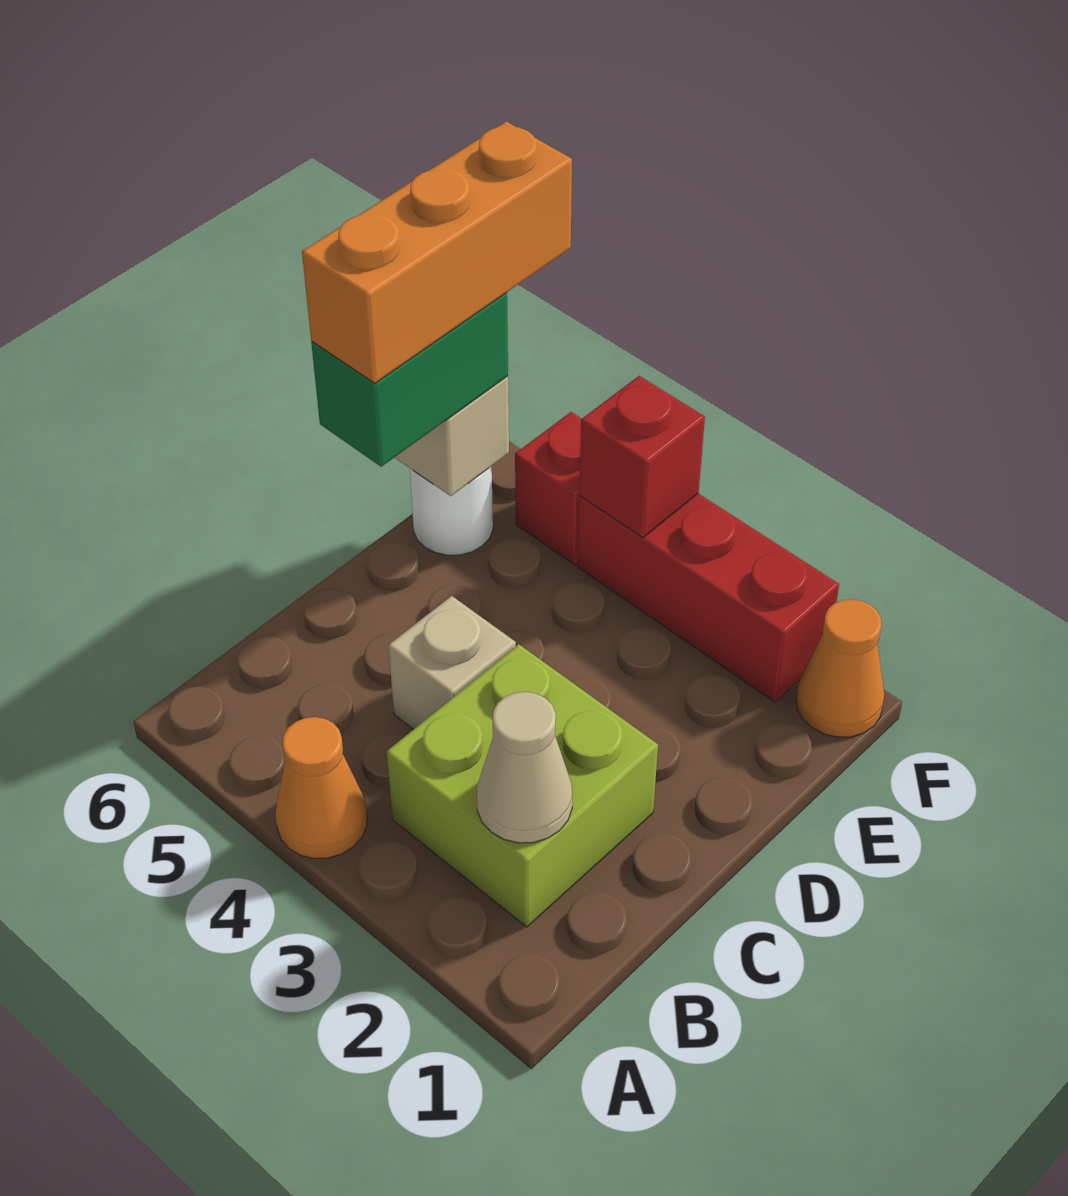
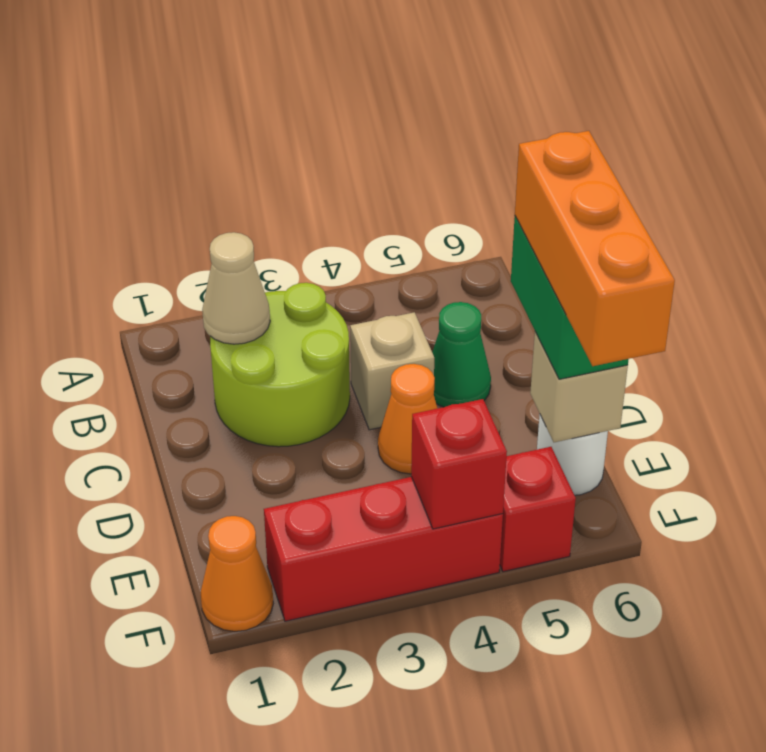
orange cone A4 level 1 -> orange cone D4 level 1
lime brick B2:C3 level 1 -> lime round brick B2:C3 level 1
none -> green cone C5 level 1

